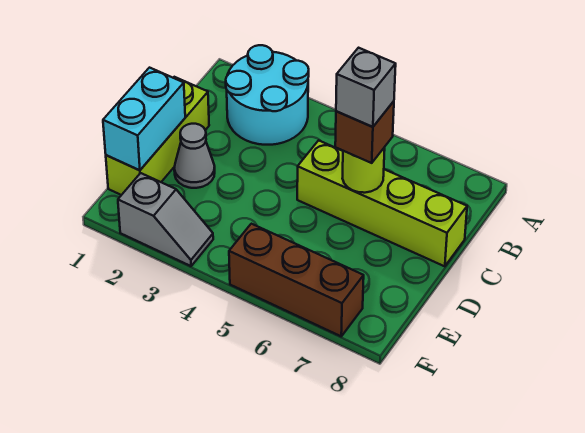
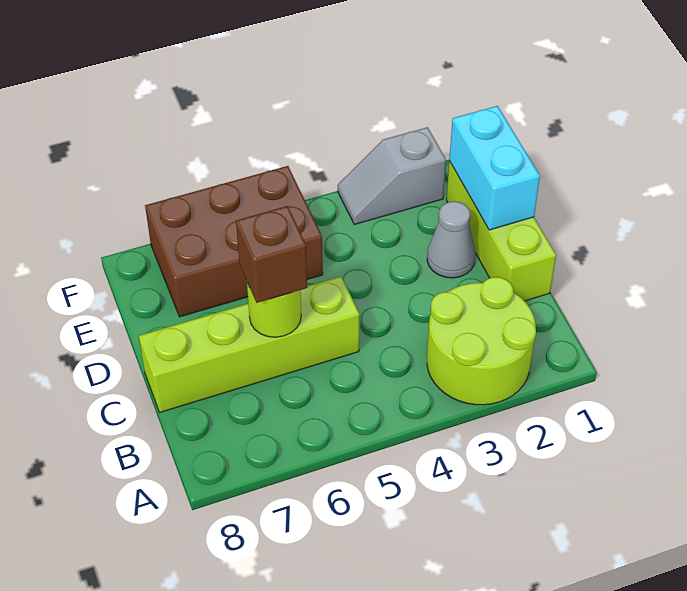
cyan round brick A2:B3 level 1 -> lime round brick A2:B3 level 1
grey brick C6 level 4 -> none
brown brick F5:F7 level 1 -> brown brick E5:F7 level 1

